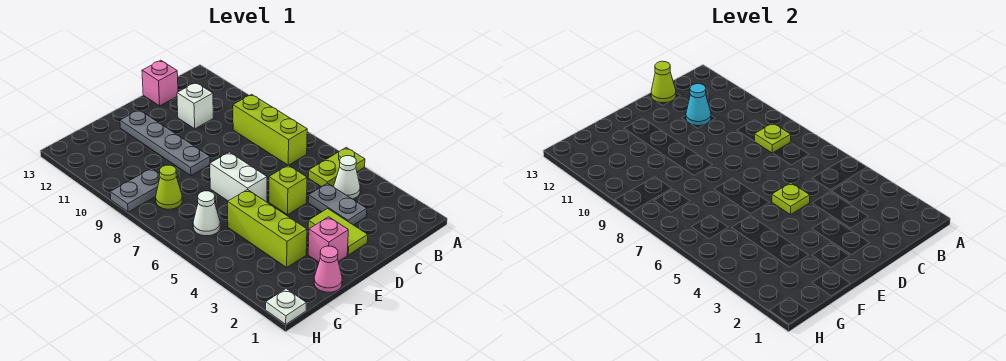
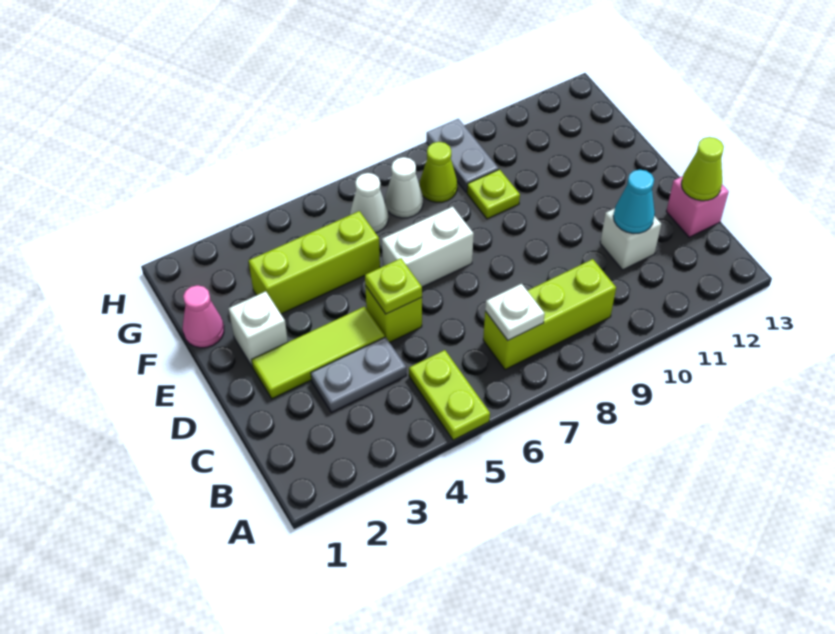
white cone B4 level 1 -> white cone G7 level 1
lime plate B8 level 2 -> lime plate F9 level 1
lime tile D2:D3 level 1 -> lime tile D2:D4 level 1
pink brick E2 level 1 -> white brick E2 level 1
grey plate E9:E12 level 1 -> none
white plate H1 level 1 -> white plate B7 level 2

